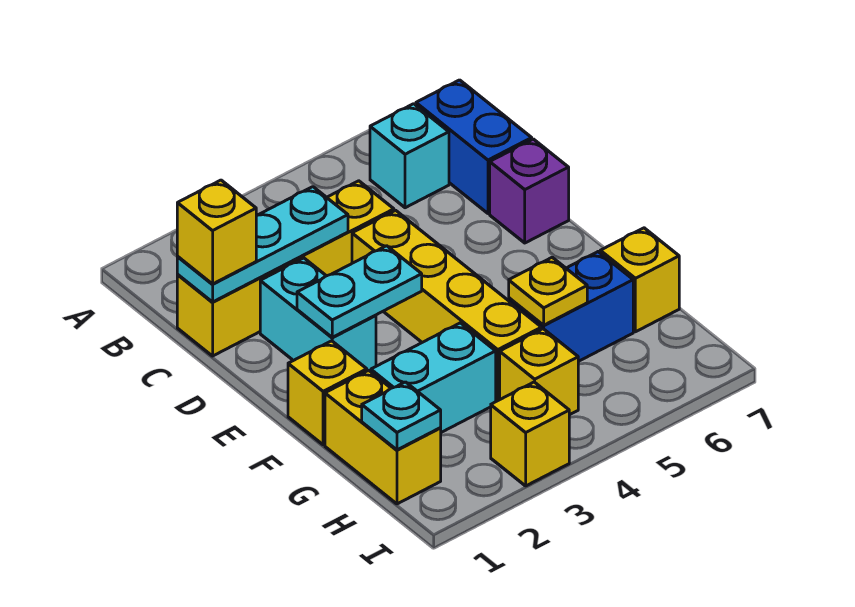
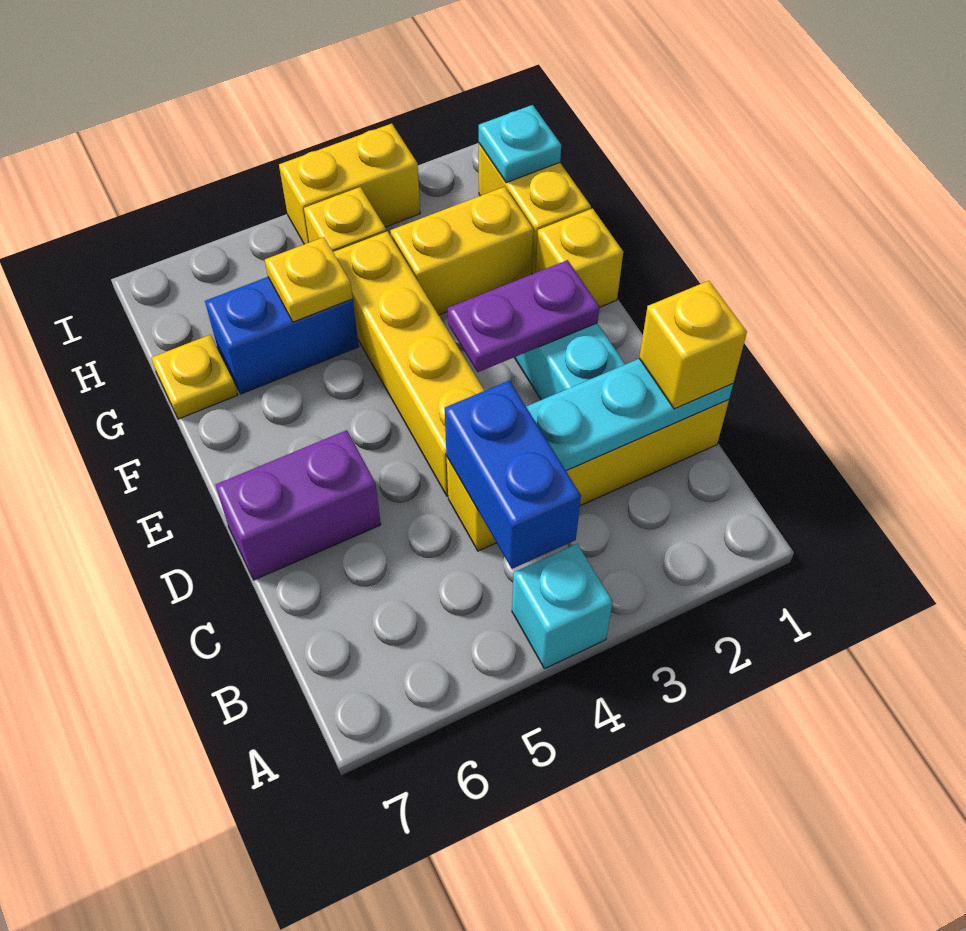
cyan brick B6 level 1 -> cyan brick A4 level 1
blue brick B7:C7 level 1 -> blue brick B4:C4 level 2
purple brick D7 level 1 -> purple brick D6:D7 level 1
cyan plate E2:E3 level 2 -> purple plate E2:E3 level 2
cyan brick G2:G3 level 1 -> yellow brick G2:G3 level 1
yellow brick G7 level 1 -> yellow plate G7 level 1
yellow brick I3 level 1 -> yellow brick I3:I4 level 1

